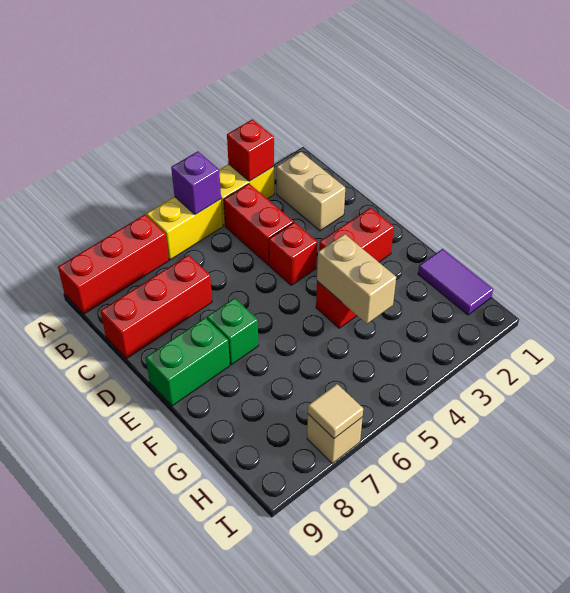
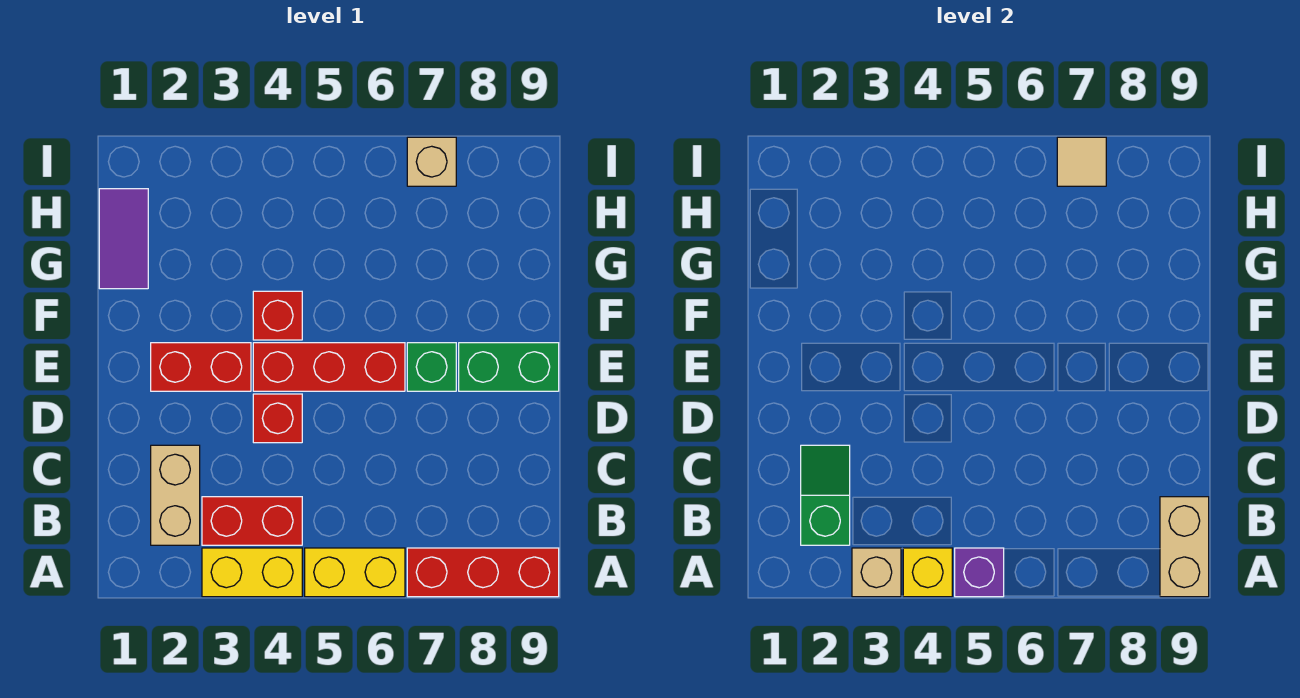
red brick A3 level 2 -> tan brick A3 level 2
none -> yellow brick A4 level 2
none -> green slope B2:C2 level 2 top B
red brick B4:C4 level 1 -> red brick B3:B4 level 1
red brick C7:C9 level 1 -> red brick E4:E6 level 1
tan brick F4:G4 level 2 -> tan brick A9:B9 level 2

